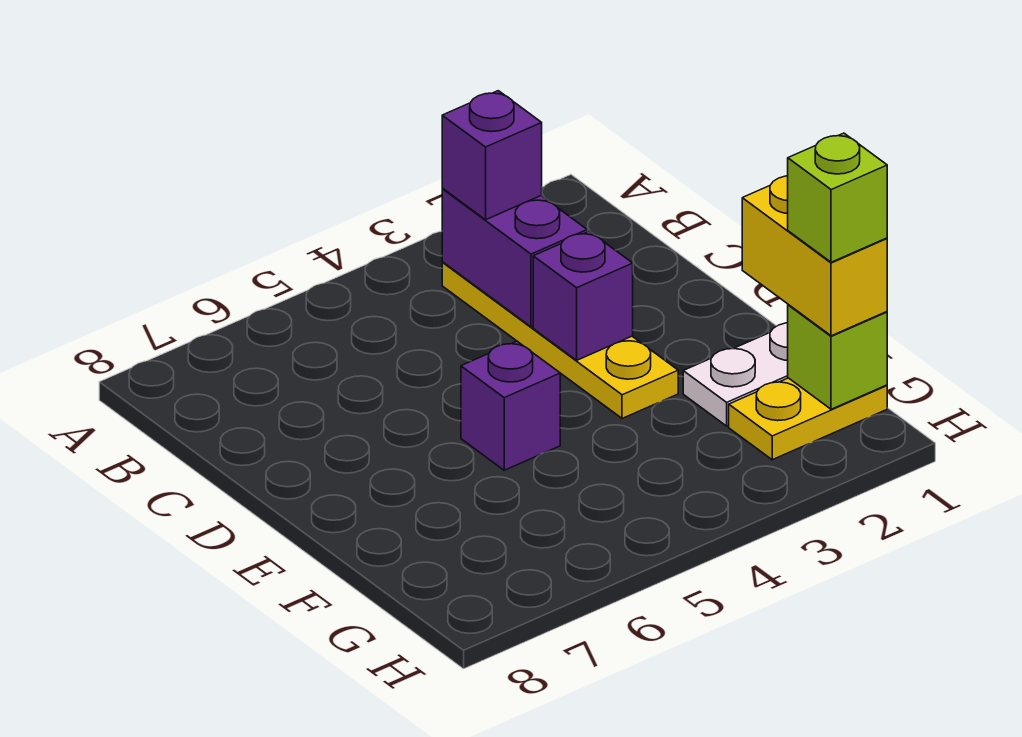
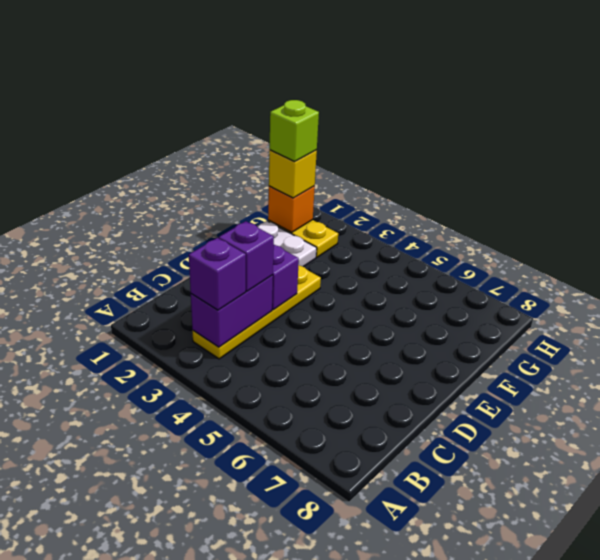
purple brick E5 level 1 -> purple brick C3 level 3
yellow brick F1:G1 level 3 -> yellow brick G1 level 3
lime brick G1 level 2 -> orange brick G1 level 2

